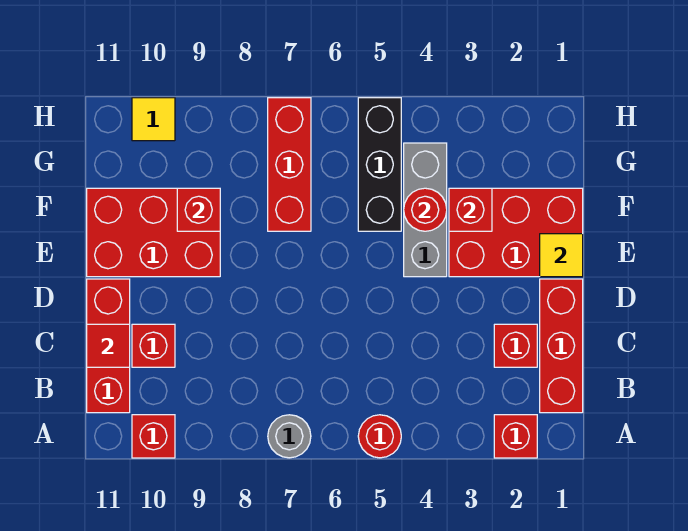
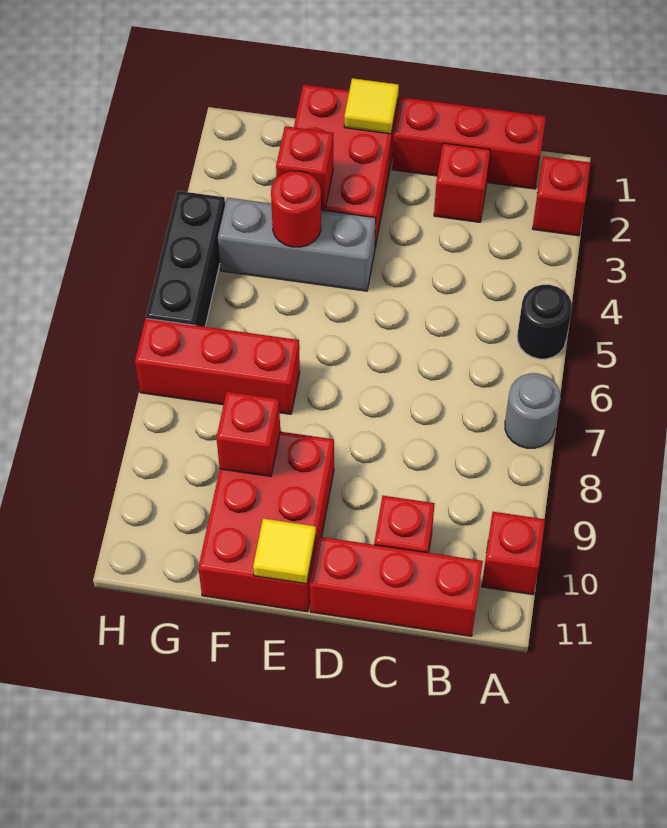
red round brick A5 level 1 -> black round brick A5 level 1
red tile C11 level 2 -> none
black brick F5:H5 level 1 -> black brick H4:H6 level 1
yellow tile H10 level 1 -> yellow tile E11 level 2

